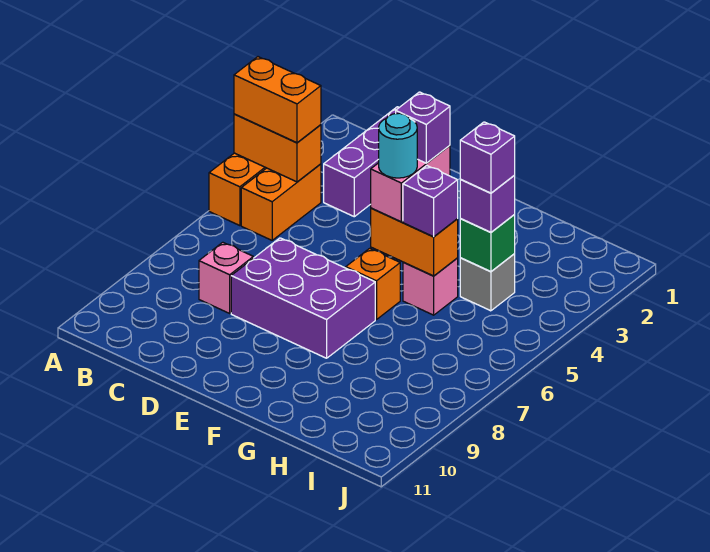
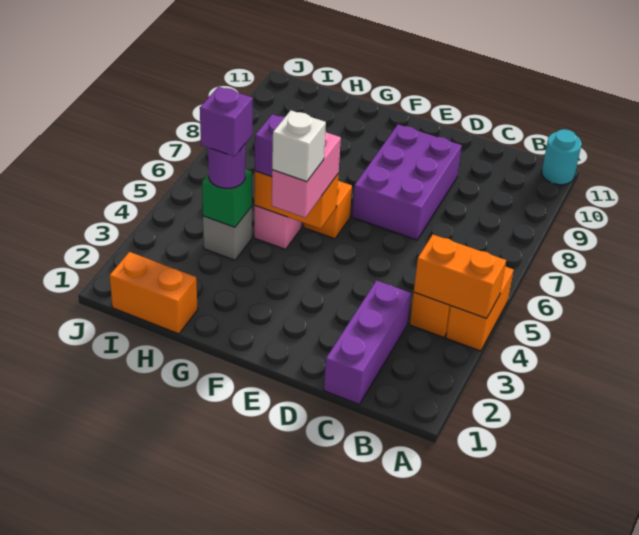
orange brick A4:B4 level 3 -> orange brick H1:I1 level 1
pink brick C8 level 1 -> none
purple brick D7:F8 level 1 -> purple brick D7:E9 level 1
purple brick F4 level 4 -> white brick F4 level 4
cyan round brick F5 level 4 -> cyan round brick A11 level 1
purple brick H4 level 3 -> purple round brick H4 level 3

